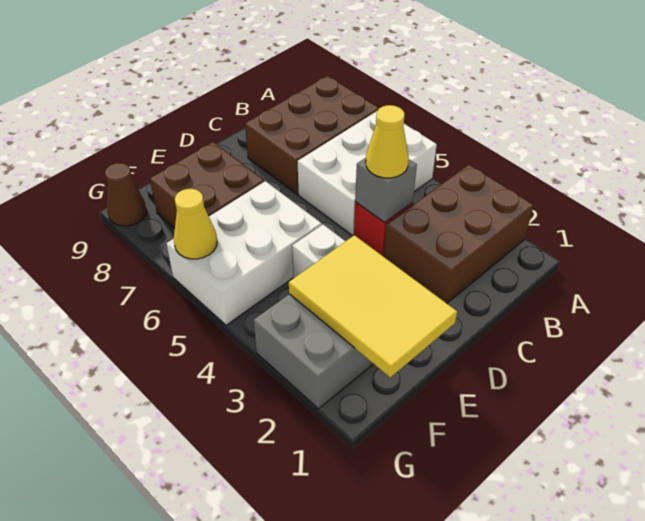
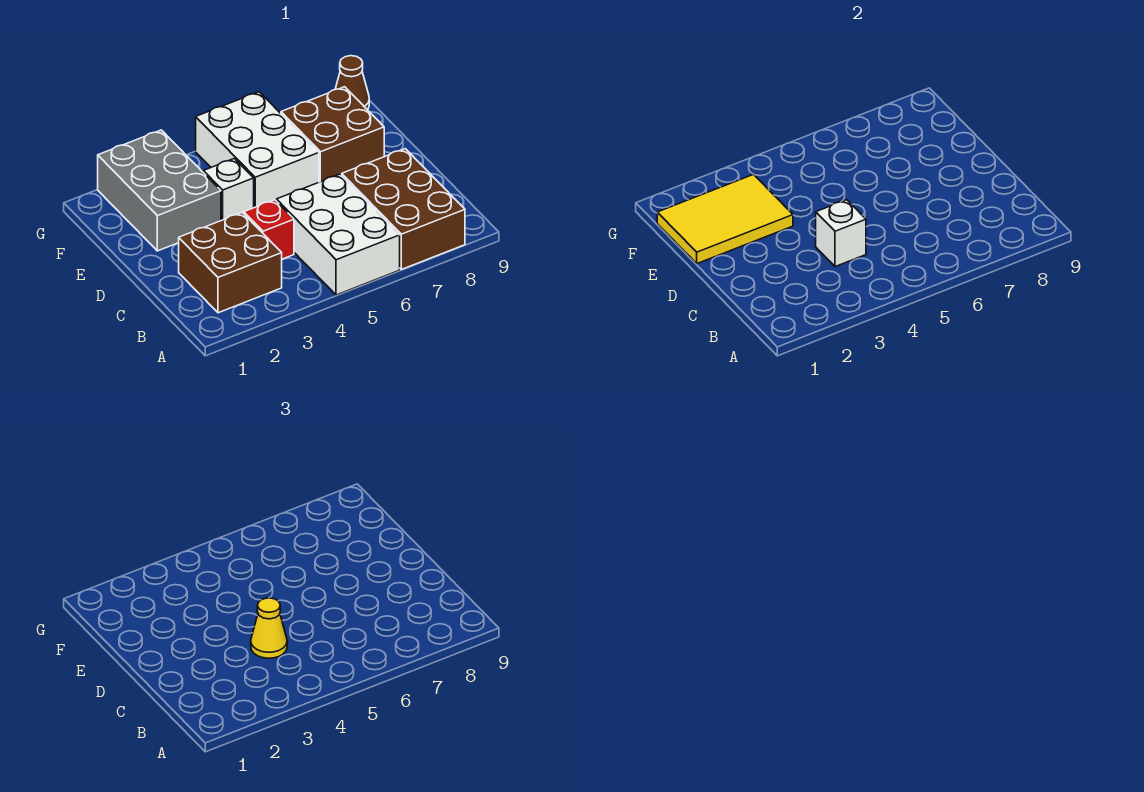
brown brick A2:C3 level 1 -> brown brick B2:C3 level 1
grey brick C4 level 2 -> white brick C4 level 2
yellow cone G6 level 2 -> none

